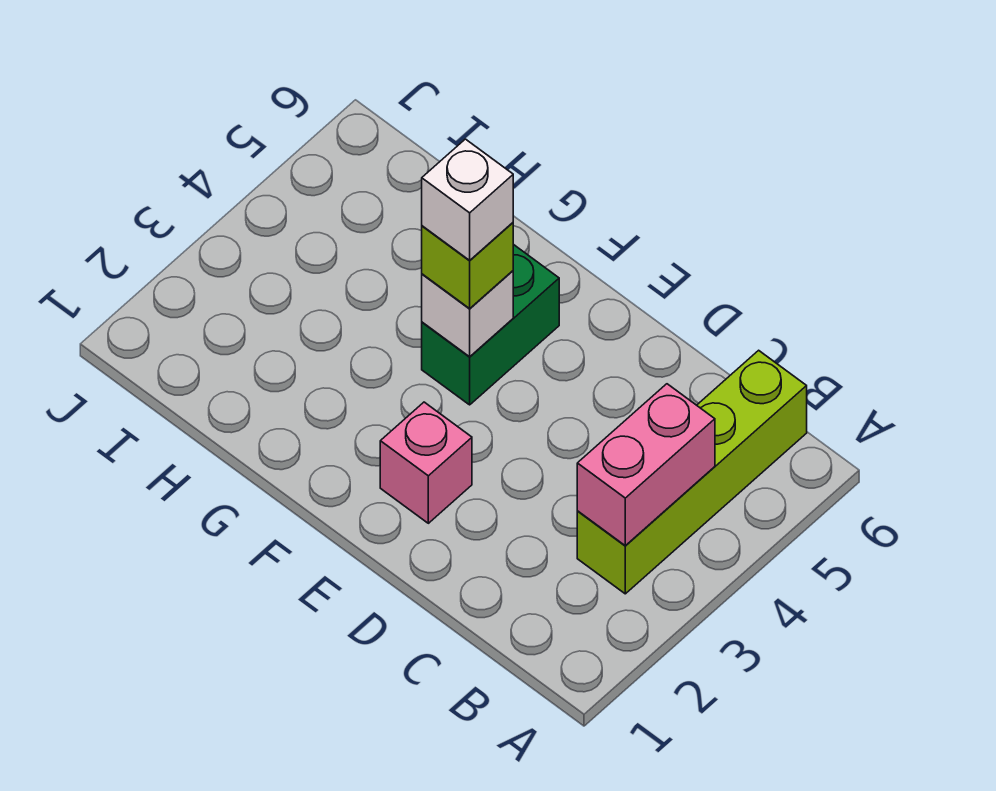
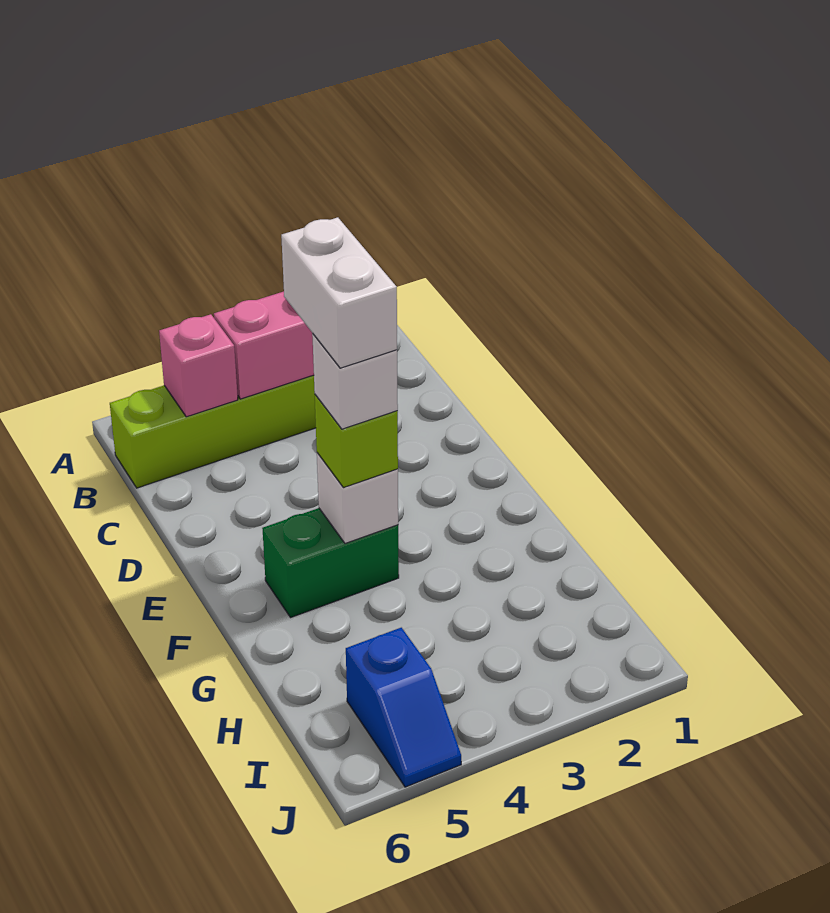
pink brick E2 level 1 -> pink brick B5 level 2
none -> white brick E4:F4 level 5
none -> blue slope I5:J5 level 1 top I

